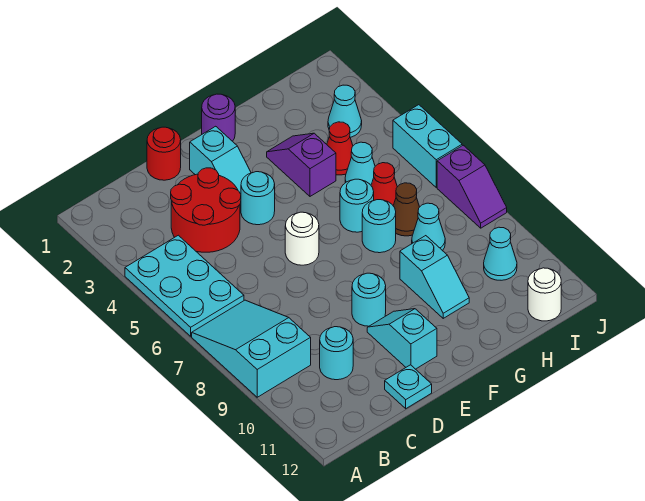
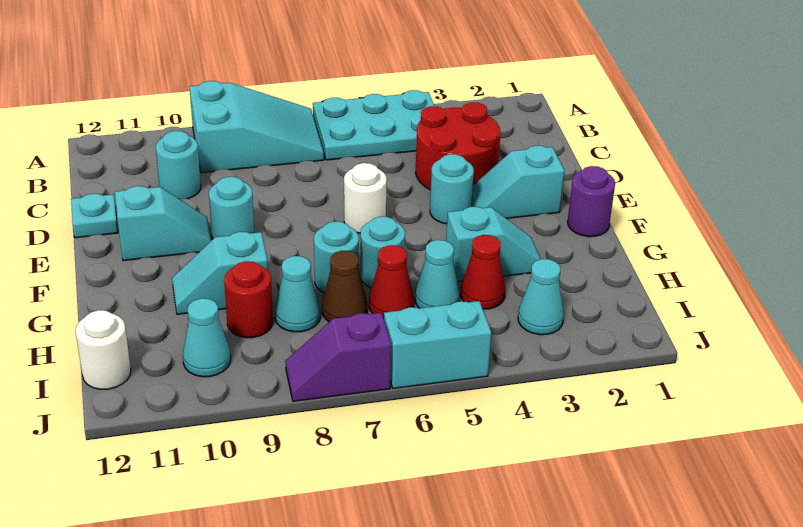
red round brick D1 level 1 -> red round brick H9 level 1
purple slope G3:G4 level 1 top 4 -> cyan slope G3:G4 level 1 top 4

